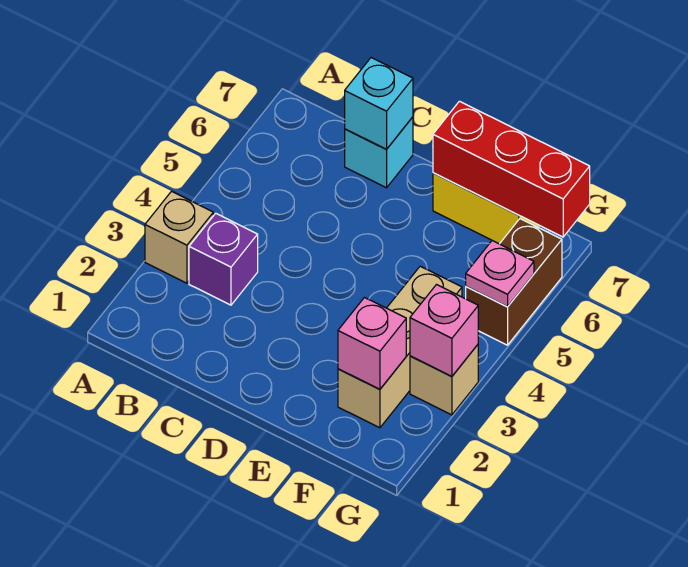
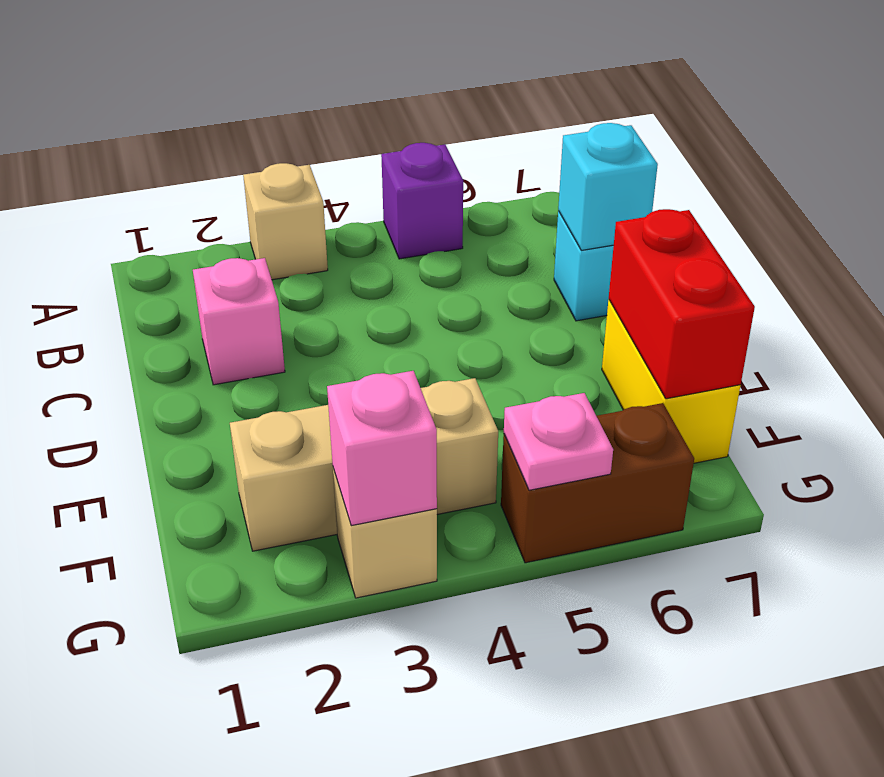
purple brick B3 level 1 -> purple brick A5 level 1
red brick E7:G7 level 2 -> red brick E7:F7 level 2
pink brick F2 level 2 -> pink brick C2 level 1

